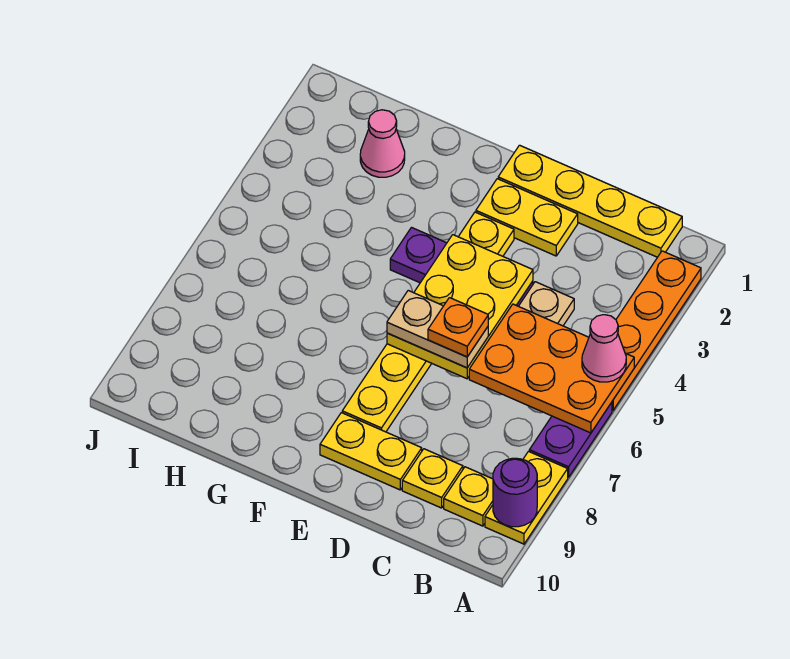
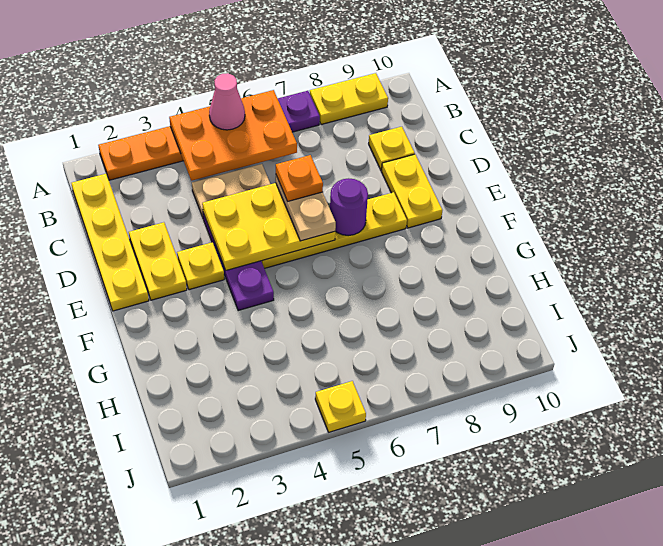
orange plate A5:C6 level 2 -> orange plate A4:B6 level 2
purple round brick A9 level 2 -> purple round brick E7 level 2
yellow plate B9 level 1 -> yellow plate J5 level 1
pink cone H2 level 1 -> none

